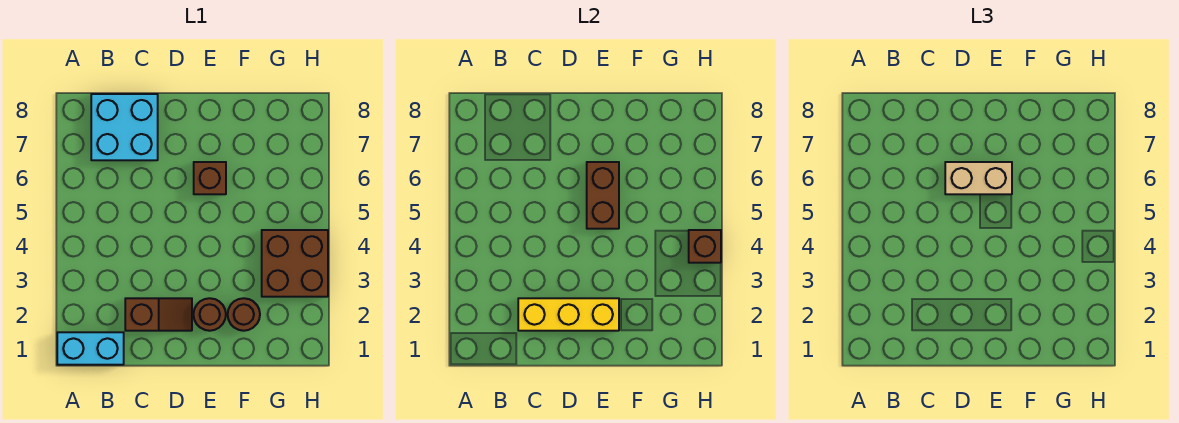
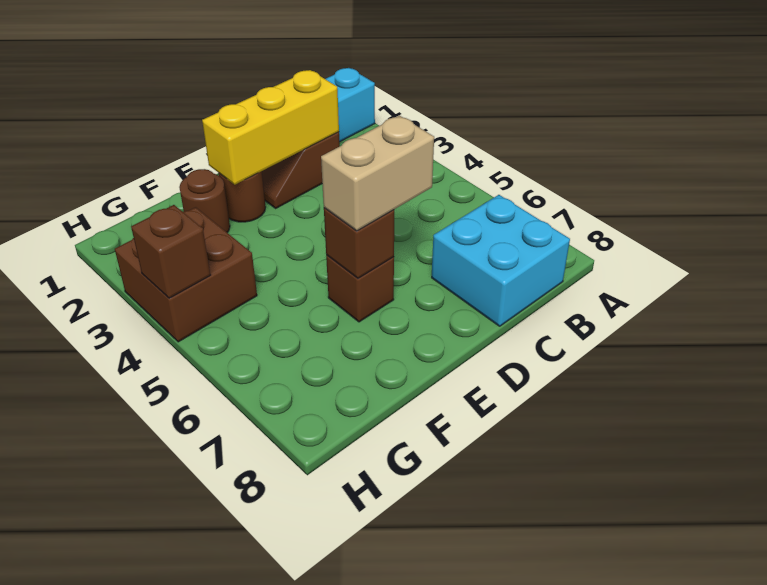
brown brick E5:E6 level 2 -> brown brick E6 level 2

